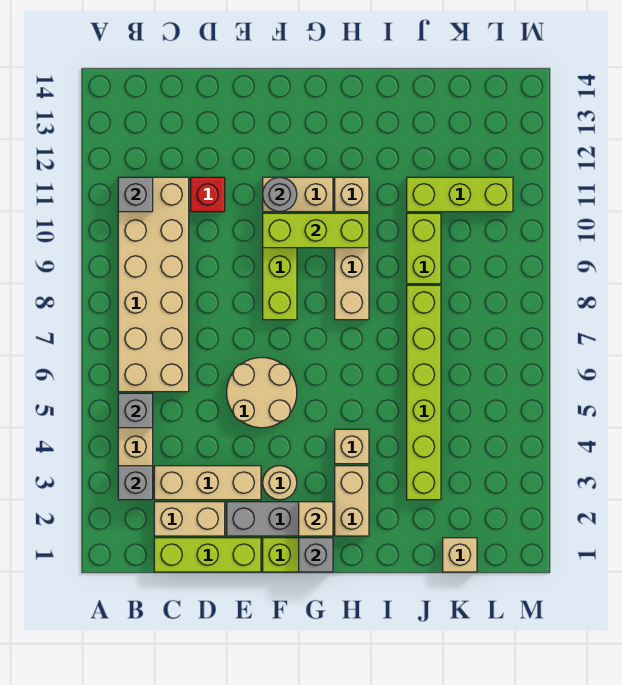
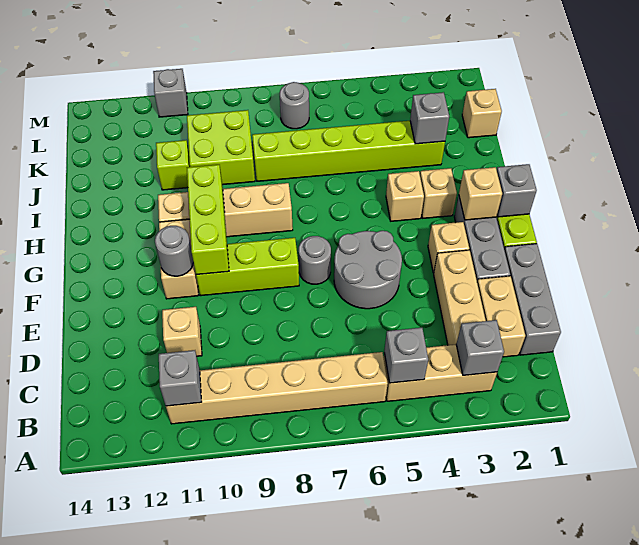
tan brick B6:C11 level 1 -> tan brick B6:B11 level 1
lime brick C1:E1 level 1 -> grey brick C1:E1 level 1
red brick D11 level 1 -> tan brick D11 level 1
tan round brick E5:F6 level 1 -> grey round brick E5:F6 level 1
tan round brick F3 level 1 -> tan brick F3 level 1
none -> grey round brick F7 level 1
tan brick H2:H3 level 1 -> tan brick H3 level 1
none -> grey brick J3 level 2
lime brick J9:J10 level 1 -> lime brick J9:K10 level 1
lime brick J11:L11 level 1 -> lime brick J11 level 1
none -> grey round brick L7 level 1
none -> grey brick M11 level 1

